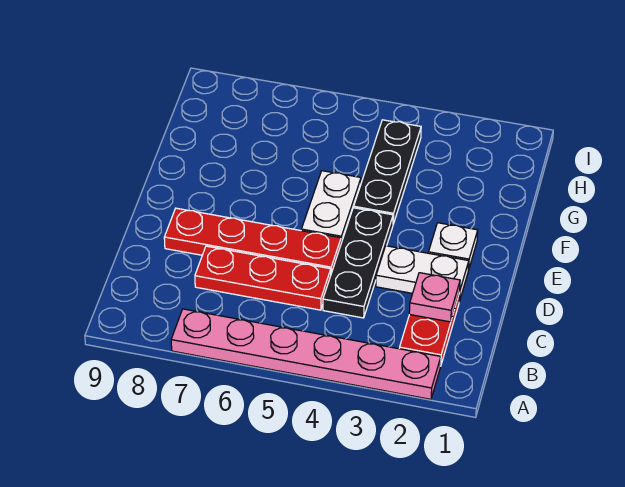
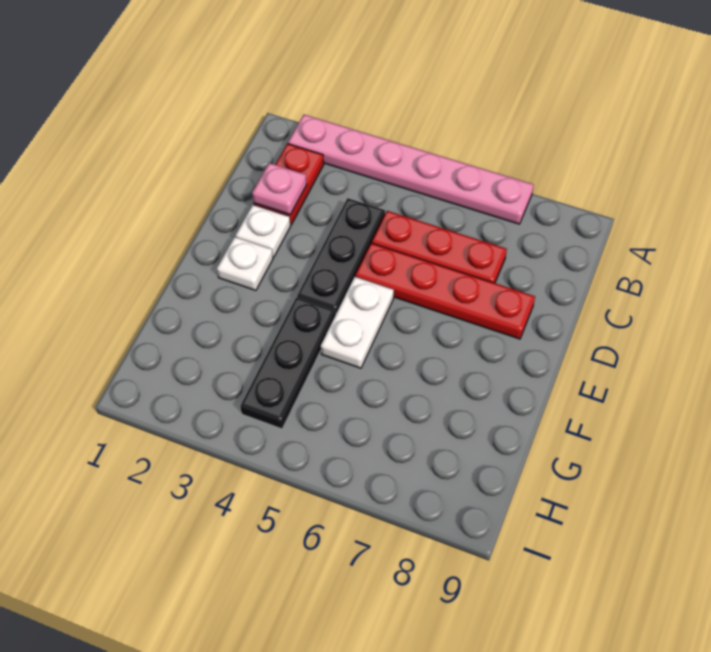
white plate D2:D3 level 1 -> white plate D2 level 1

